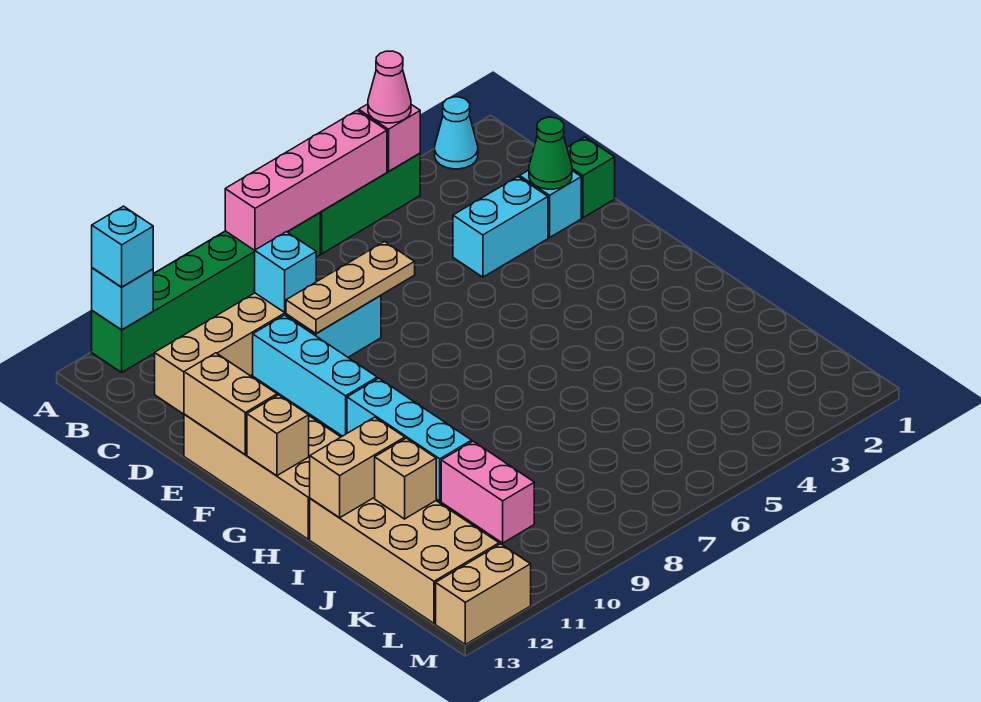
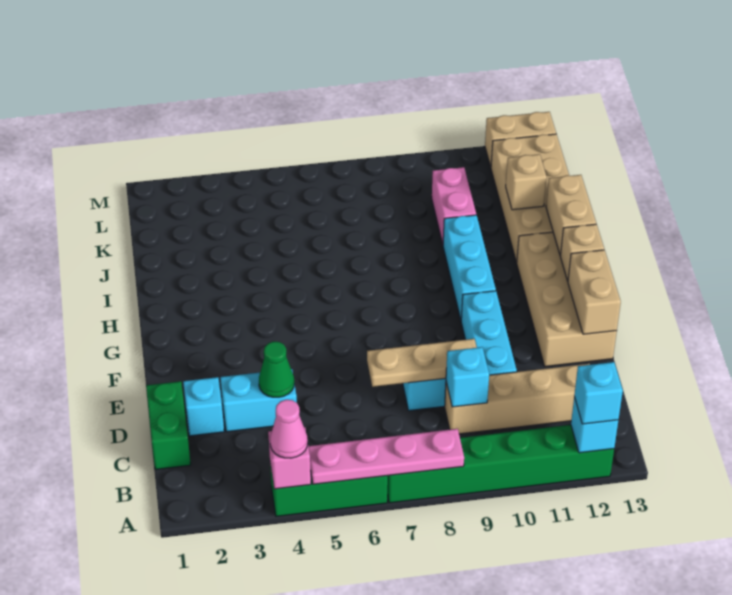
cyan cone A2 level 1 -> none
pink brick A5:A8 level 2 -> pink plate A5:A8 level 2
green brick D1 level 1 -> green brick C1:D1 level 1
green cone D2 level 2 -> green cone D4 level 2
tan brick I12:I13 level 2 -> tan brick H13:I13 level 2

